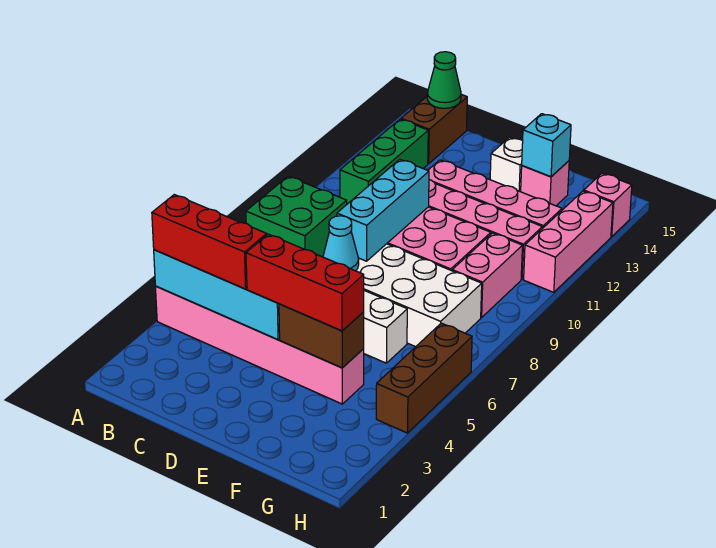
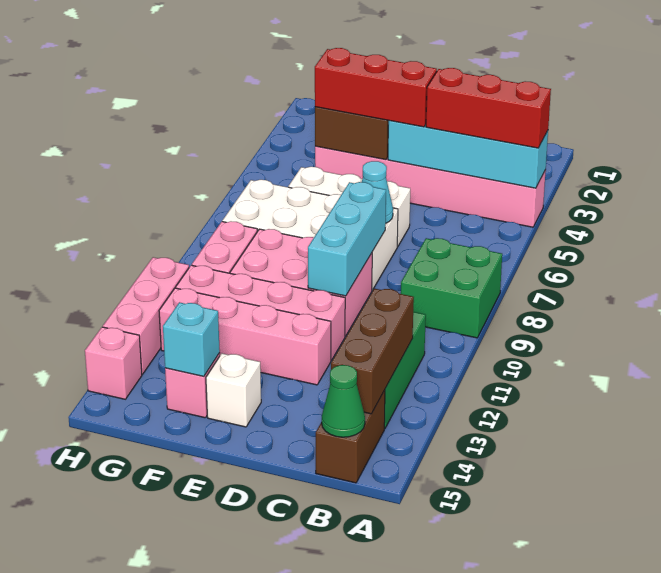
brown brick H4:H6 level 1 -> brown brick B12:B14 level 2

